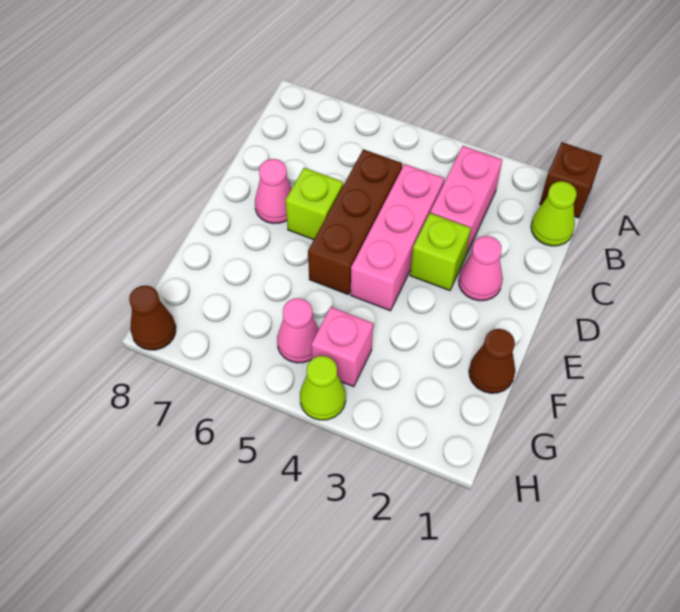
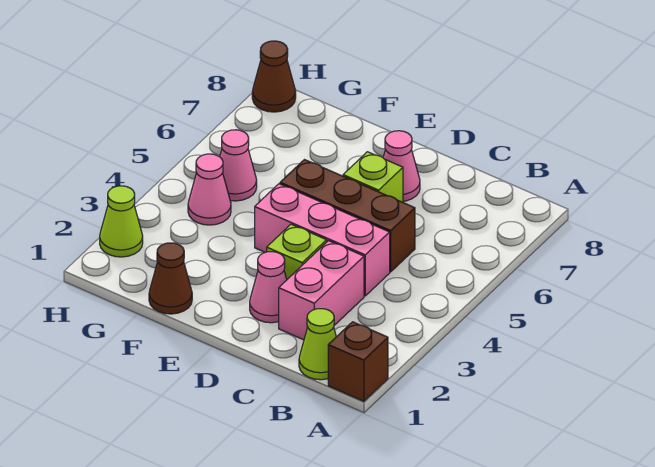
pink brick B3:C3 level 1 -> pink brick C2:C3 level 1
pink brick G4 level 1 -> pink cone G4 level 1
lime cone H4 level 1 -> lime cone H2 level 1

